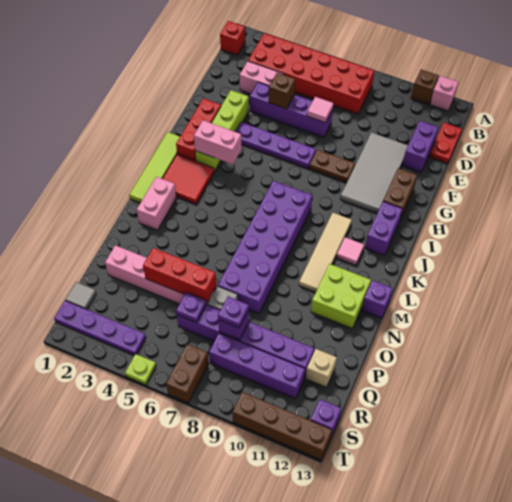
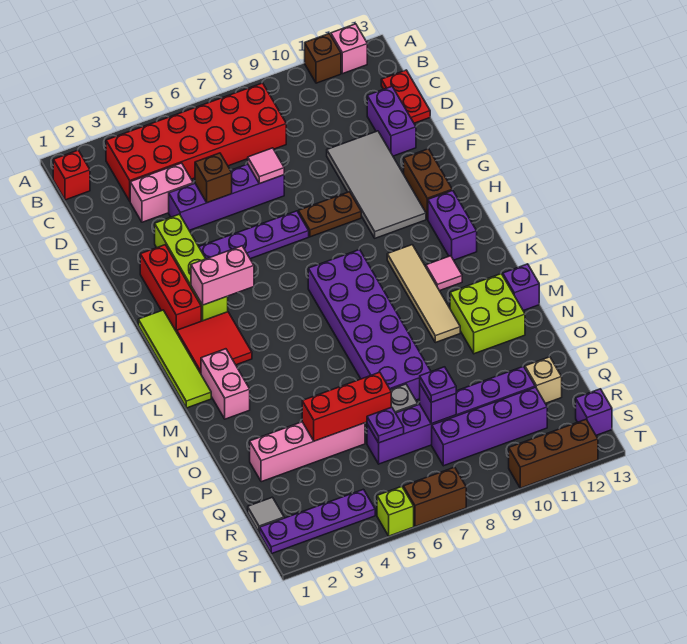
brown brick S7:T7 level 1 -> brown brick T6:T7 level 1
lime plate T5 level 1 -> lime brick T5 level 1
brown brick T10:T13 level 1 -> brown brick T10:T12 level 1

